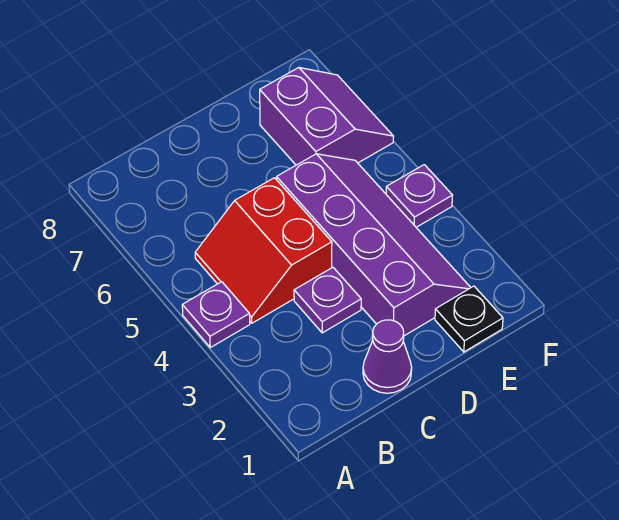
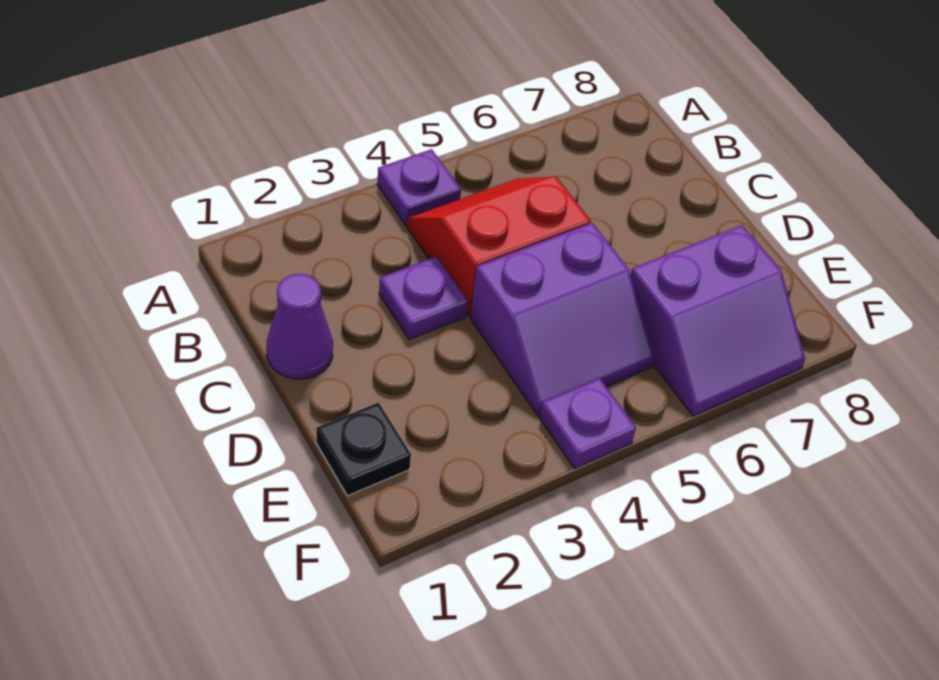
purple slope D2:E5 level 1 top D -> purple slope D4:E5 level 1 top D

